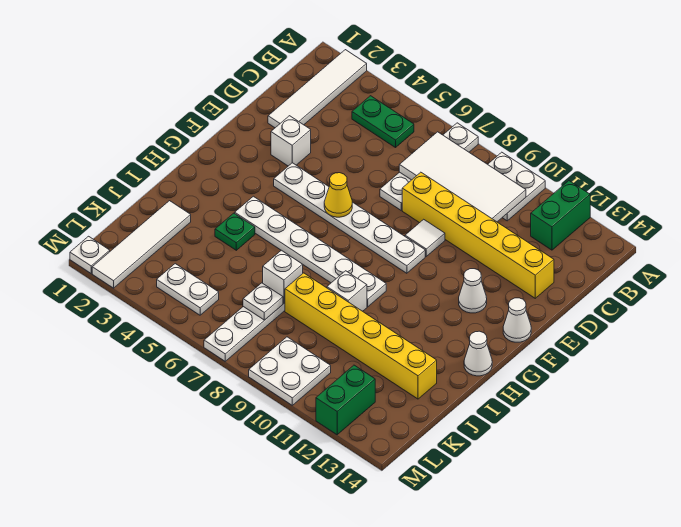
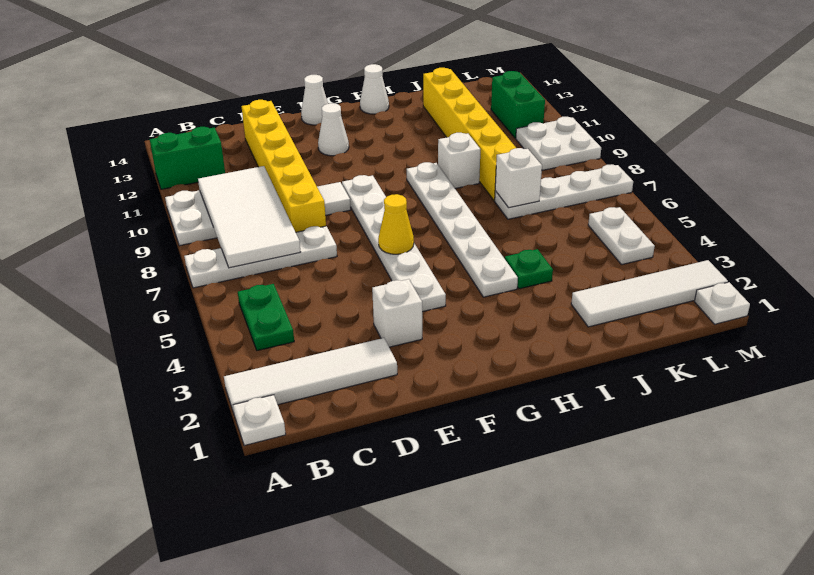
white plate K7 level 2 -> white plate A1 level 1
green brick L12:M12 level 1 -> green brick L11:L12 level 1

